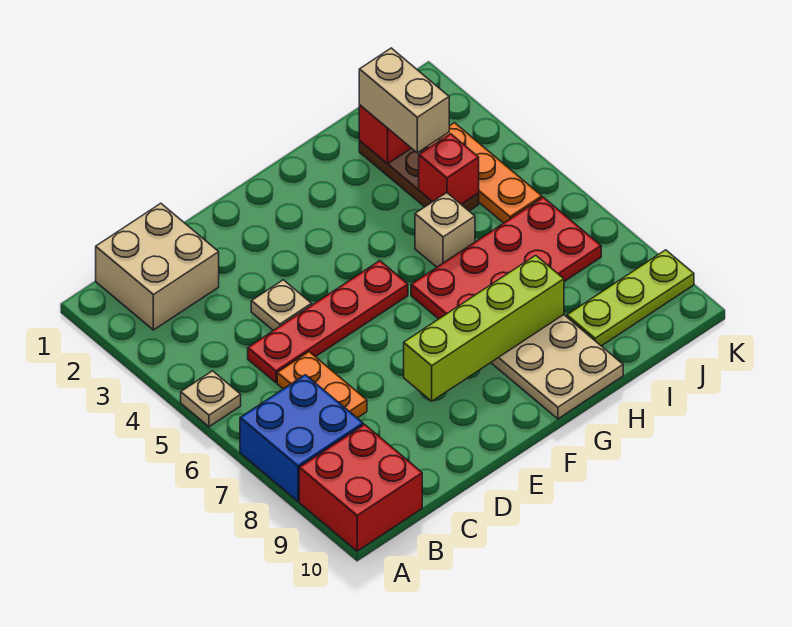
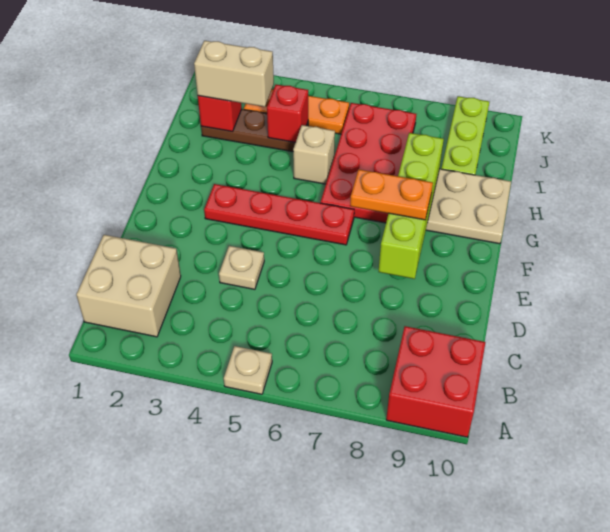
blue brick A7:B8 level 1 -> none
red plate C5:F5 level 1 -> red plate F3:F6 level 1
orange plate C6:C7 level 1 -> orange plate F7:F8 level 3

